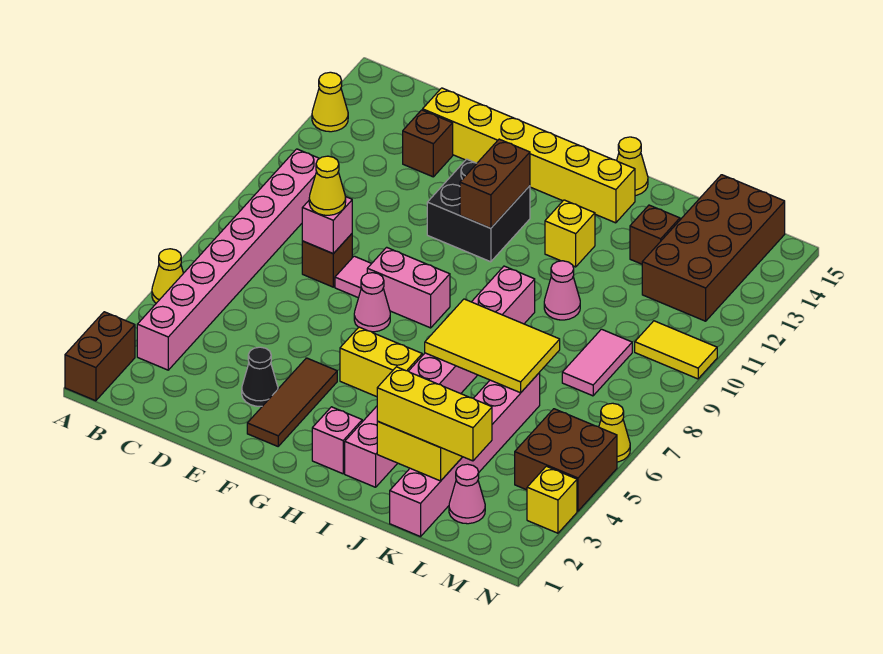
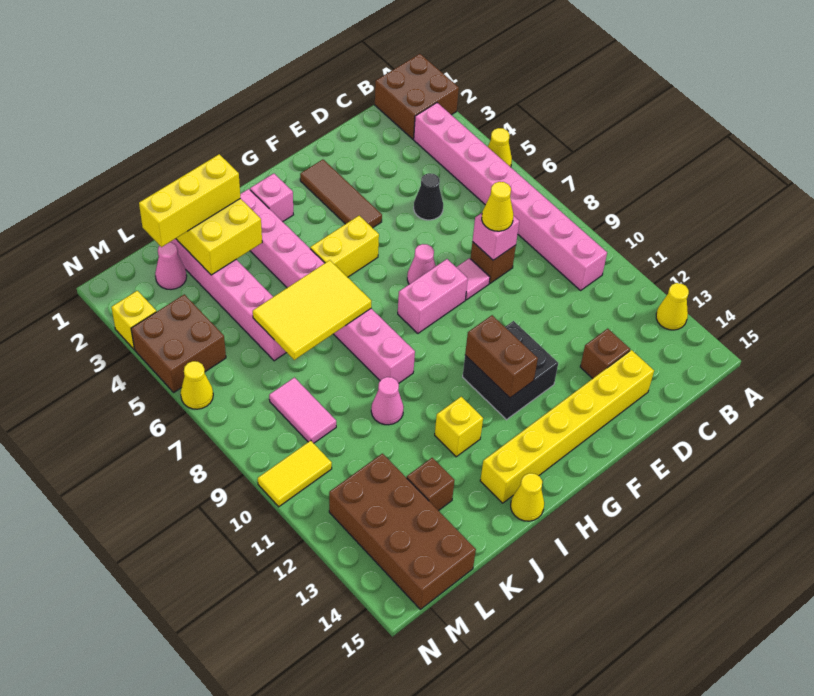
brown brick A1:A2 level 1 -> brown brick A1:B2 level 1
black cone E3 level 1 -> black cone D5 level 1

